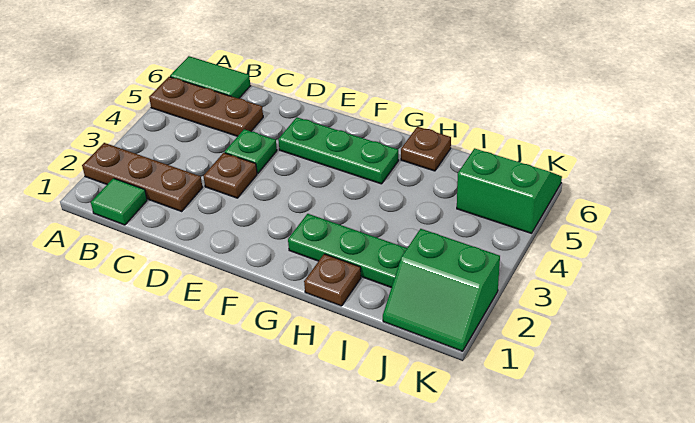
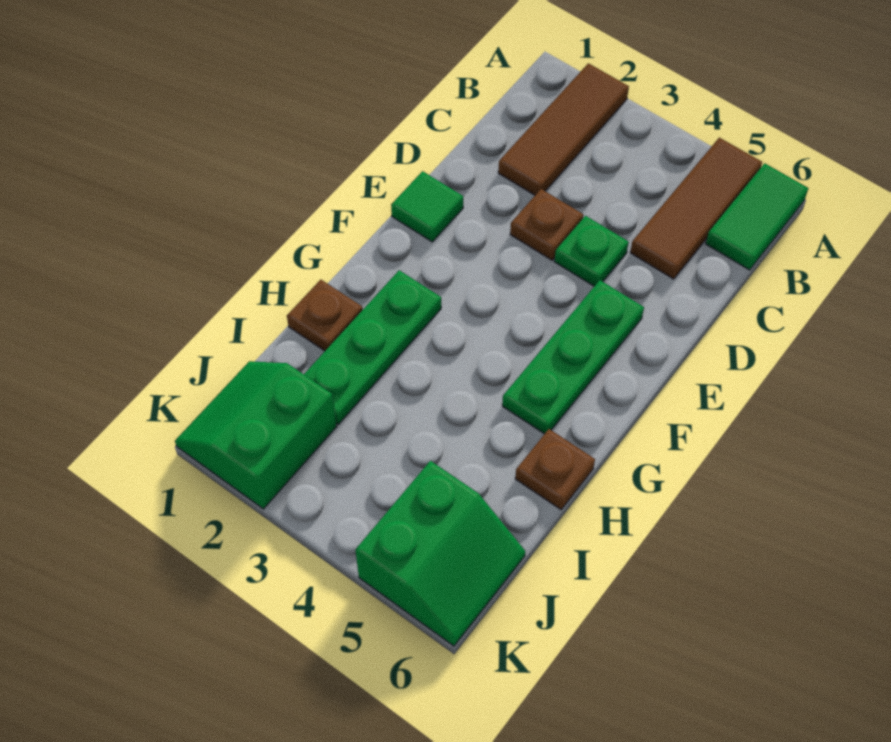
brown plate A2:C2 level 1 -> brown tile A2:C2 level 1
brown plate A5:C5 level 1 -> brown tile A5:C5 level 1
green tile B1 level 1 -> green tile E1 level 1

